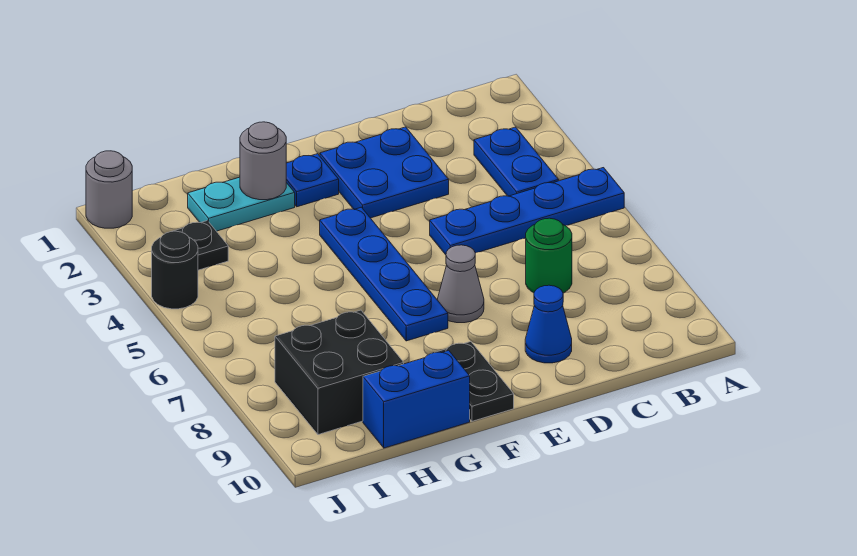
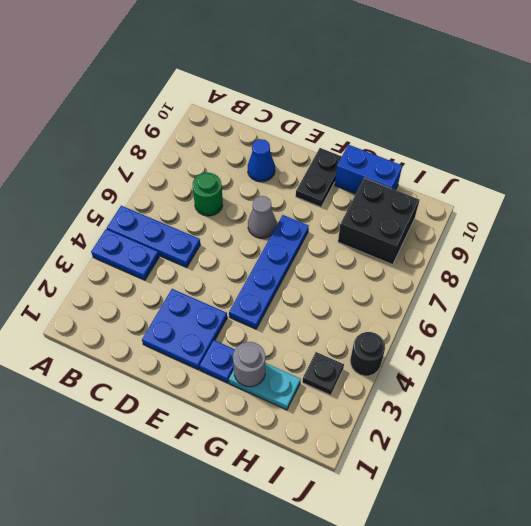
blue plate A5:D5 level 1 -> blue plate A5:C5 level 1
blue plate B3:B4 level 1 -> blue plate A4:B4 level 1
grey round brick J1 level 1 -> none

